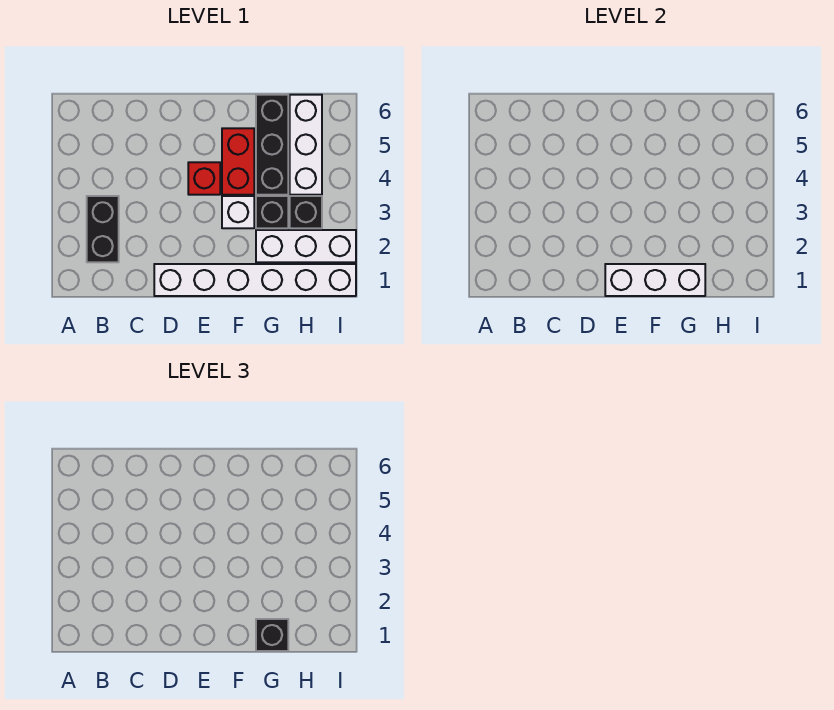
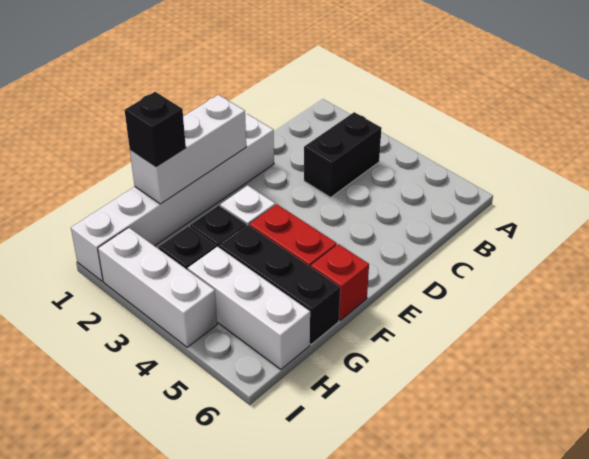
black brick B2:B3 level 1 -> black brick B3:C3 level 1
red brick E4 level 1 -> red brick F6 level 1
white brick G2:I2 level 1 -> white brick I2:I4 level 1

